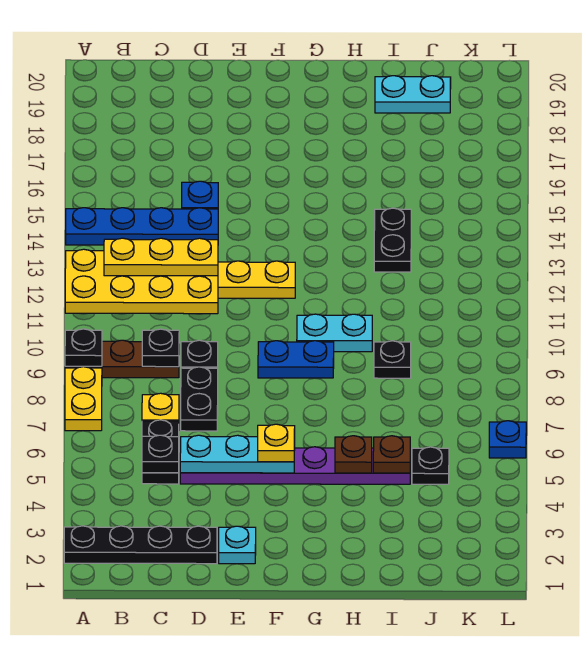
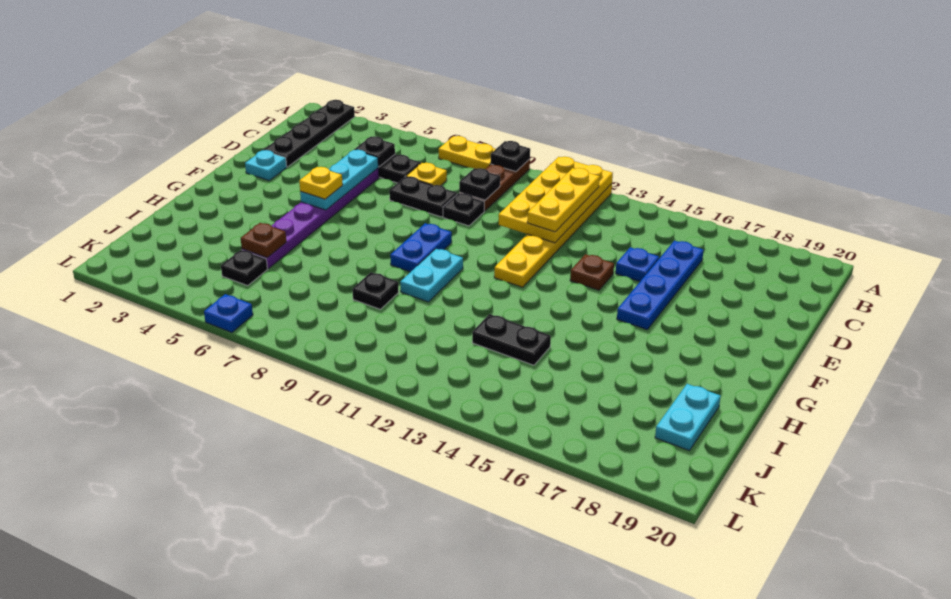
blue plate A14:D14 level 1 -> blue plate C16:F16 level 1
brown plate H5 level 2 -> brown plate E14 level 1

